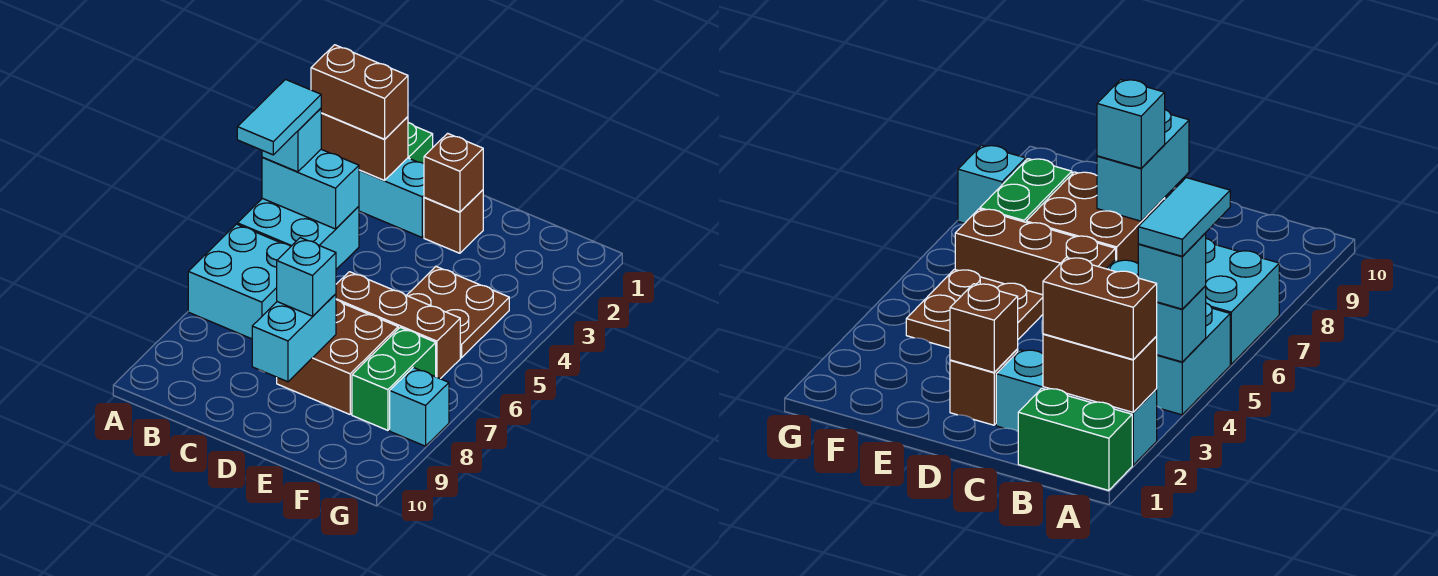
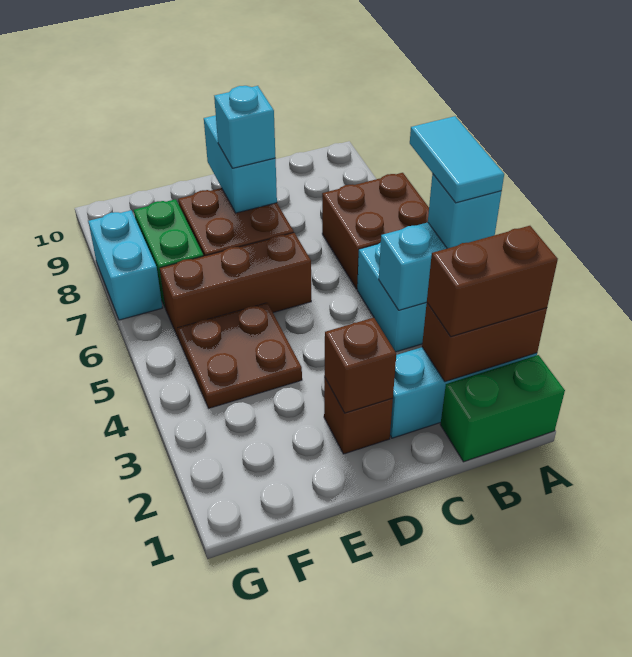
cyan brick A6:B7 level 1 -> brown brick A6:B7 level 1
cyan brick G8 level 1 -> cyan brick G7:G8 level 1

